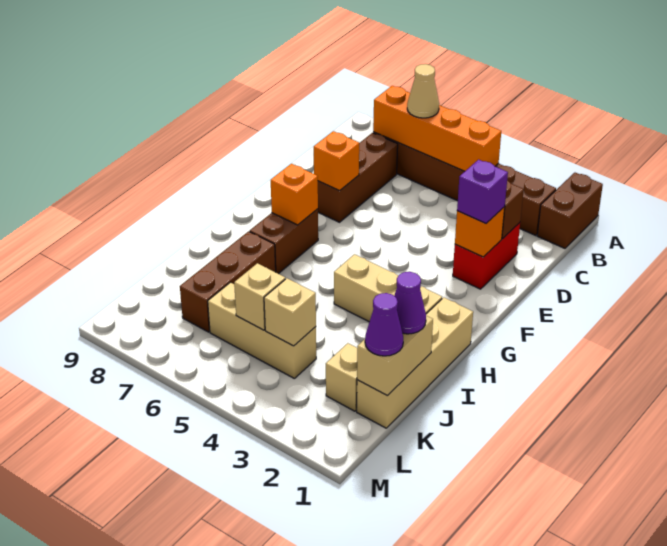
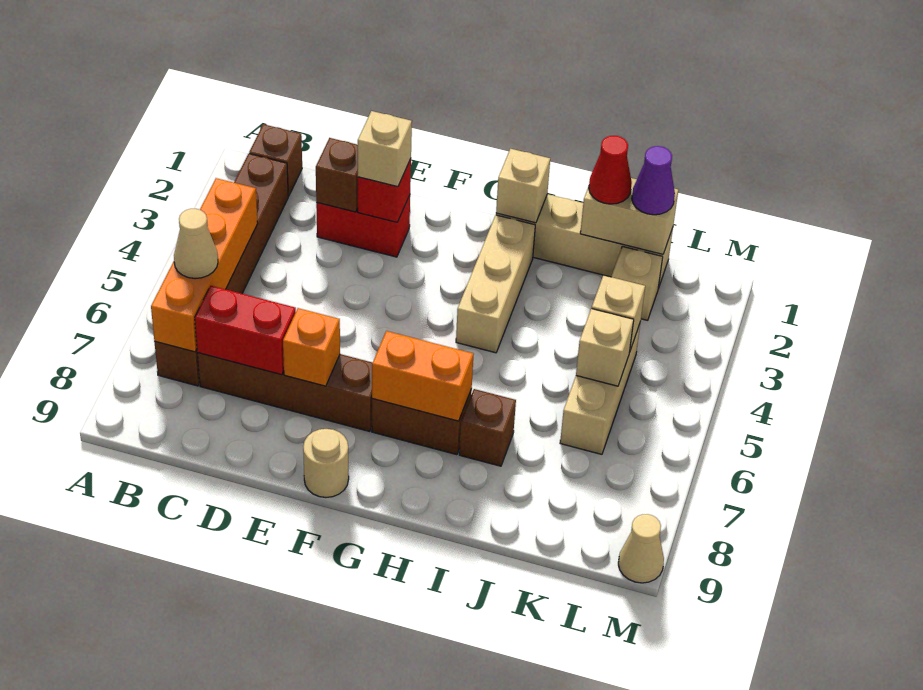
brown brick A1:B1 level 1 -> brown brick B1 level 1
brown brick C7:E7 level 1 -> brown brick C7:F7 level 1
none -> red brick C7:D7 level 2
orange brick E2 level 2 -> red brick E2 level 2
purple brick E2 level 3 -> tan brick E2 level 3
none -> tan round brick F9 level 1
orange brick G7 level 2 -> orange brick G7:H7 level 2
none -> tan brick H1 level 2
brown brick I7:K7 level 1 -> brown brick I7 level 1
purple cone J1 level 3 -> red cone J1 level 3
none -> tan cone M9 level 1

